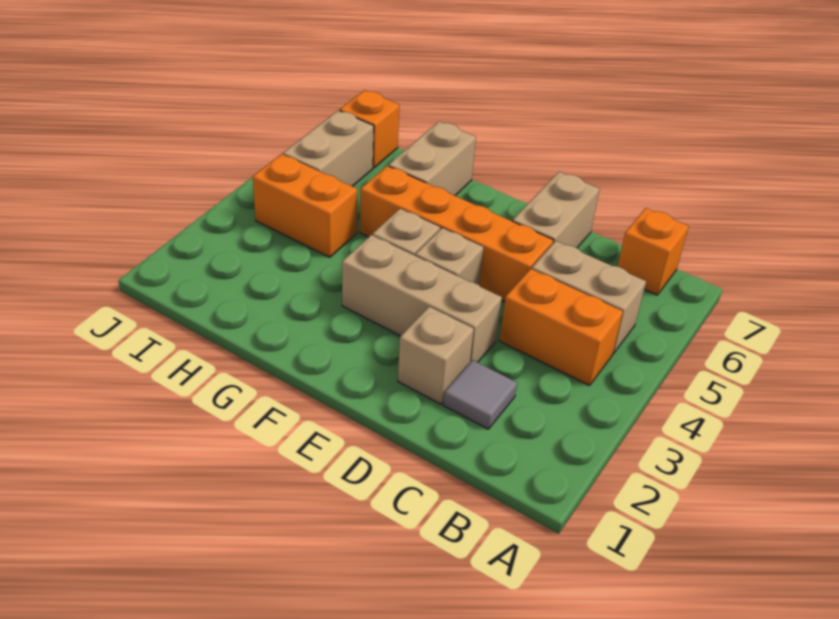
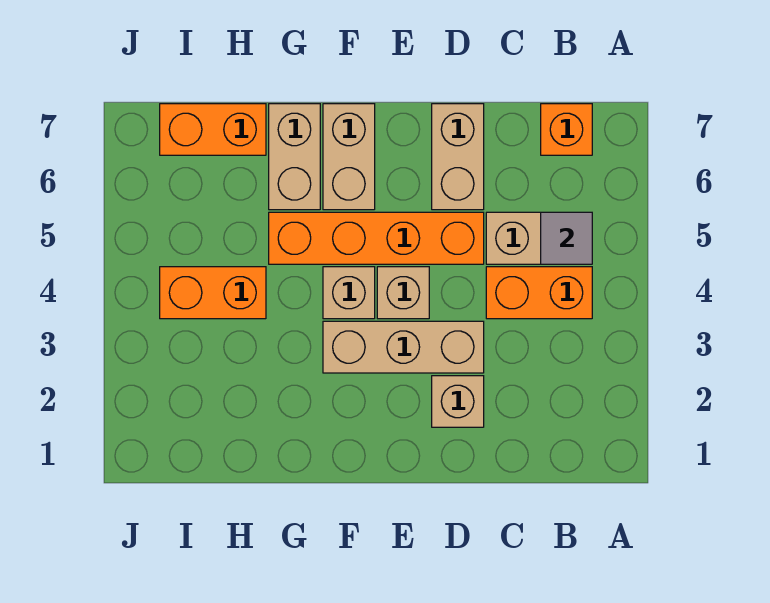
grey tile C2 level 1 -> grey tile B5 level 2
tan brick I5:I6 level 1 -> tan brick F6:F7 level 1
orange brick I7 level 1 -> orange brick H7:I7 level 1

